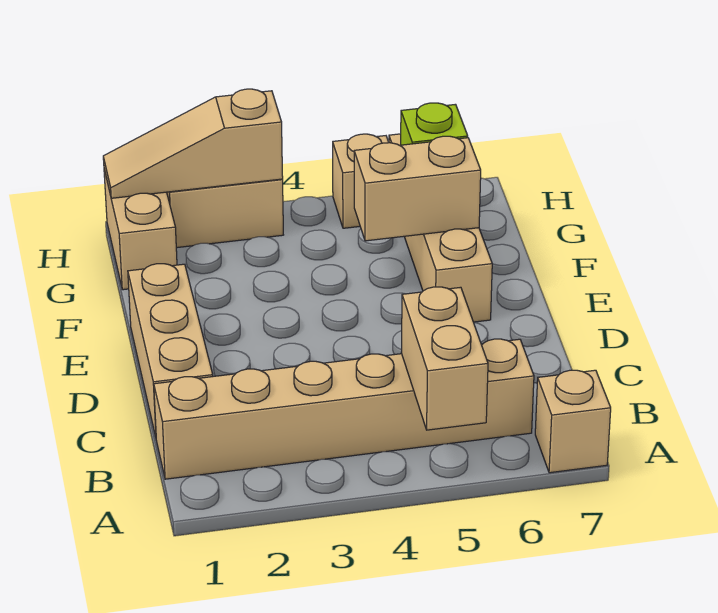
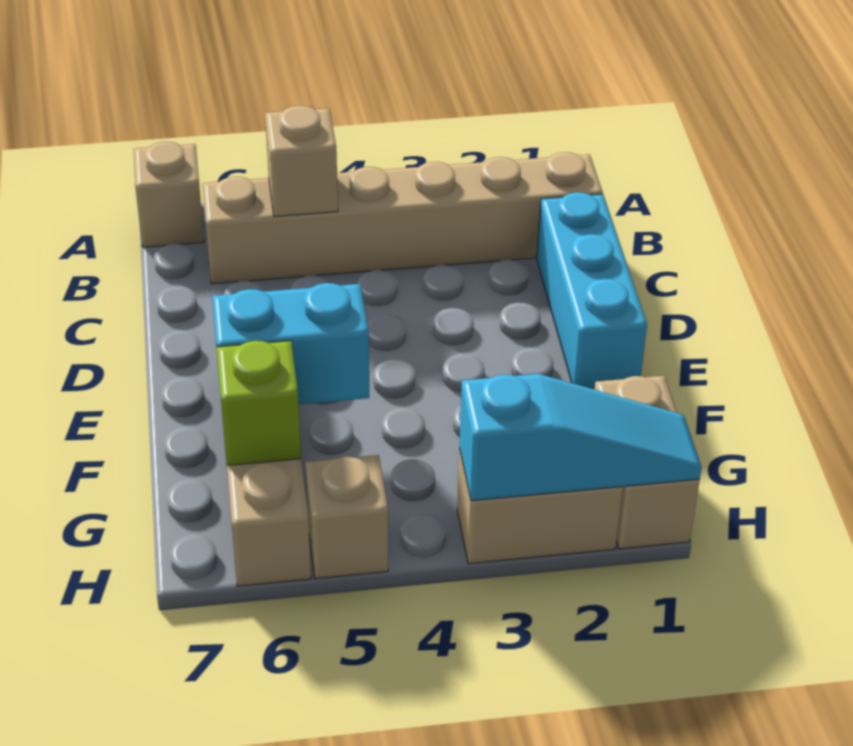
tan brick A5:B5 level 2 -> tan brick B5 level 2
tan brick C1:E1 level 1 -> cyan brick C1:E1 level 1
tan brick F5:F6 level 2 -> cyan brick F5:F6 level 2
tan slope H1:H3 level 2 top 3 -> cyan slope H1:H3 level 2 top 3

